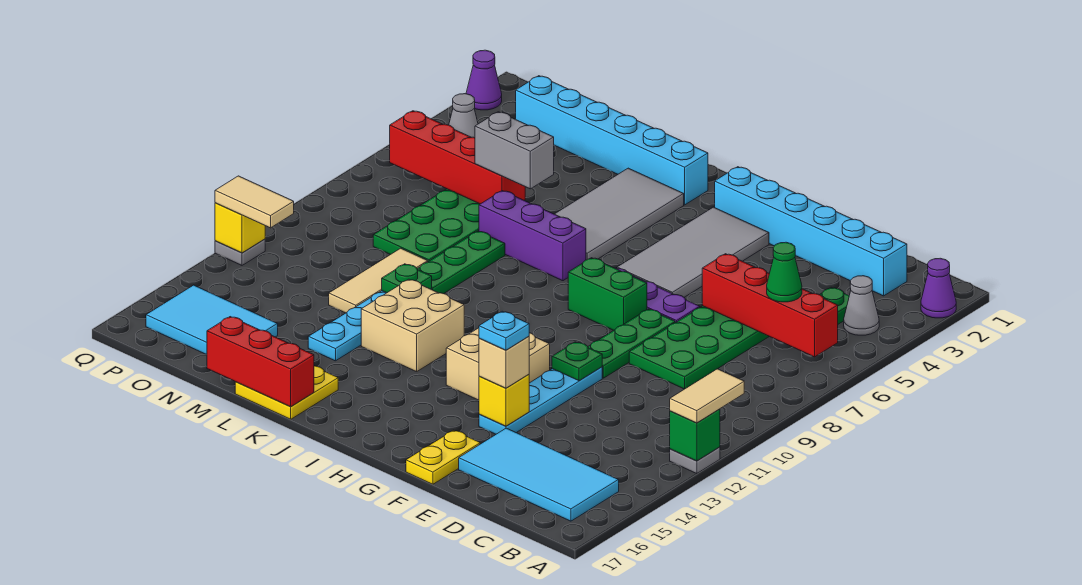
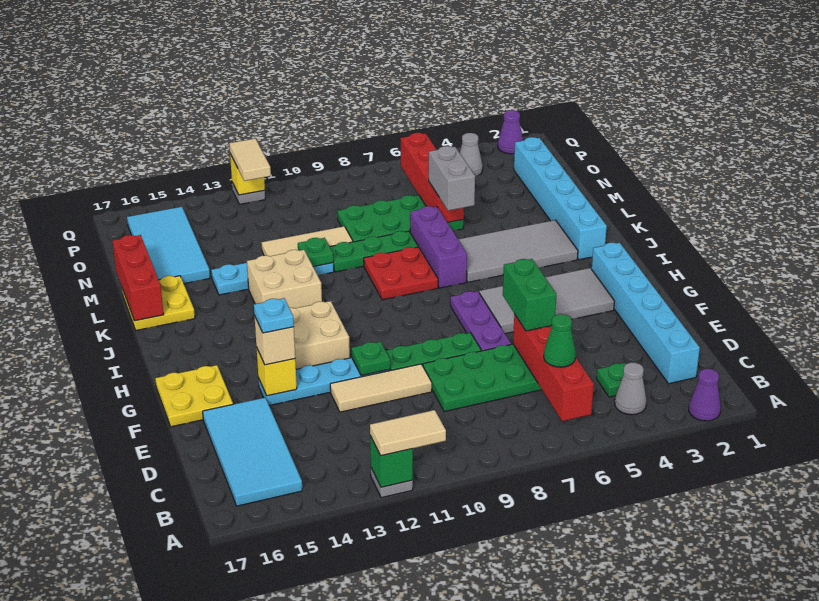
none -> tan tile E10:E12 level 1
yellow plate F16:F17 level 1 -> yellow plate F16:G17 level 1
green brick G8:H8 level 1 -> green brick E6:F6 level 3
none -> red plate J8:K9 level 1
cyan tile N15:P16 level 1 -> cyan tile M15:P16 level 1

